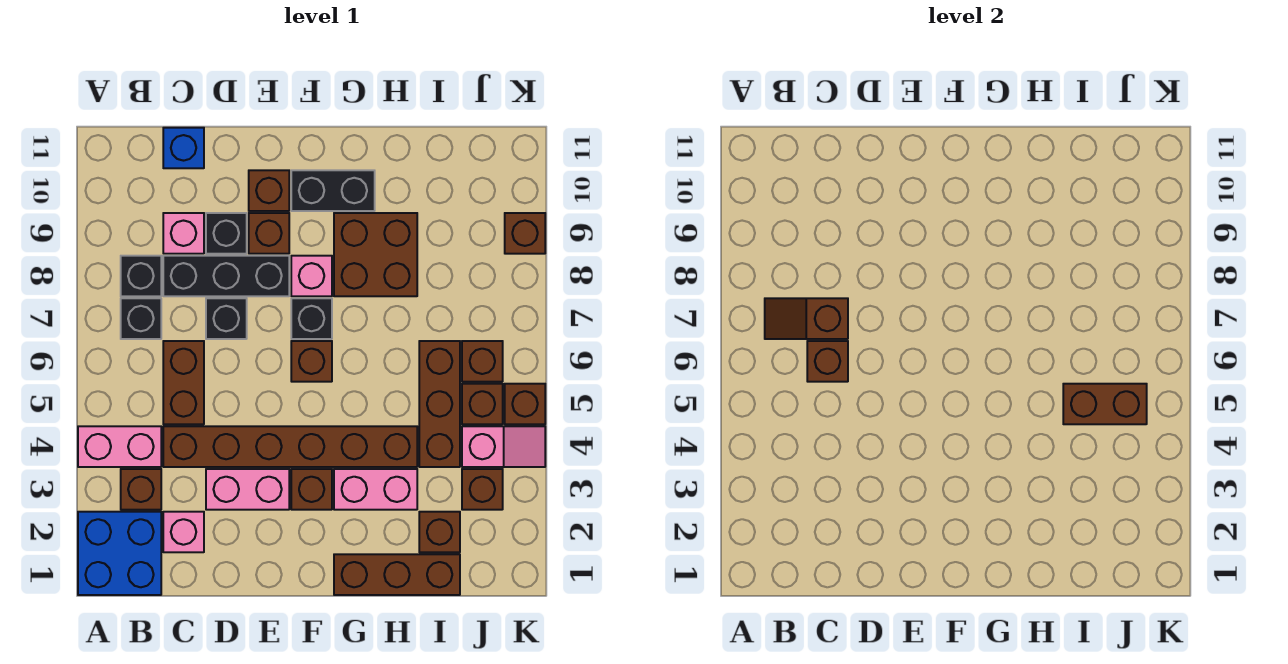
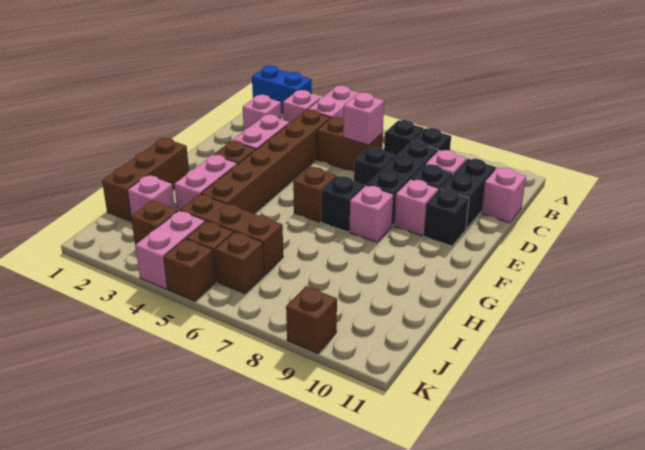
blue brick A1:B2 level 1 -> blue brick A1:A2 level 1
brown brick B3 level 1 -> pink brick B3 level 1
brown slope B7:C7 level 2 top C -> none
brown brick C6 level 2 -> pink brick C6 level 2
blue brick C11 level 1 -> pink brick C11 level 1
brown brick E9 level 1 -> pink brick E9 level 1
brown brick E10 level 1 -> black brick E10 level 1
black brick F10:G10 level 1 -> black brick C10:D10 level 1
brown brick G8:H9 level 1 -> none
brown brick I2 level 1 -> pink brick I2 level 1
brown brick I5:J5 level 2 -> none
pink slope J4:K4 level 1 top J -> pink brick J4:K4 level 1

